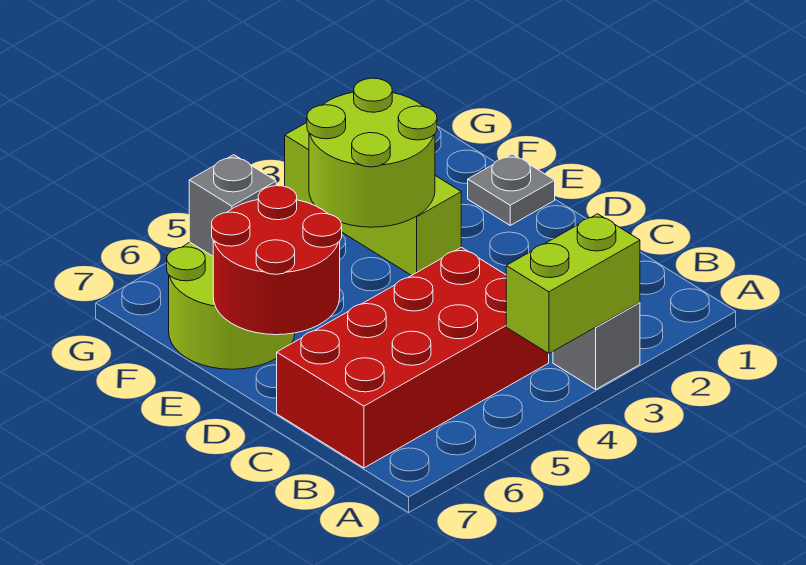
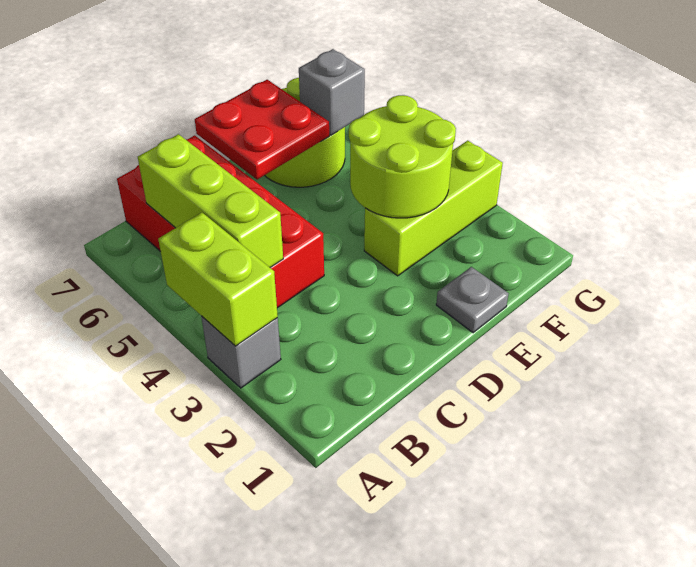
none -> lime brick B4:B6 level 2
red round brick D6:E7 level 2 -> red plate D6:E7 level 2

